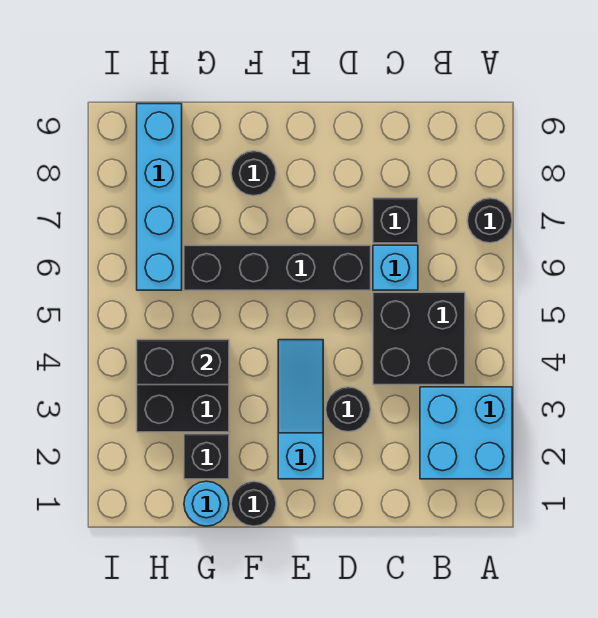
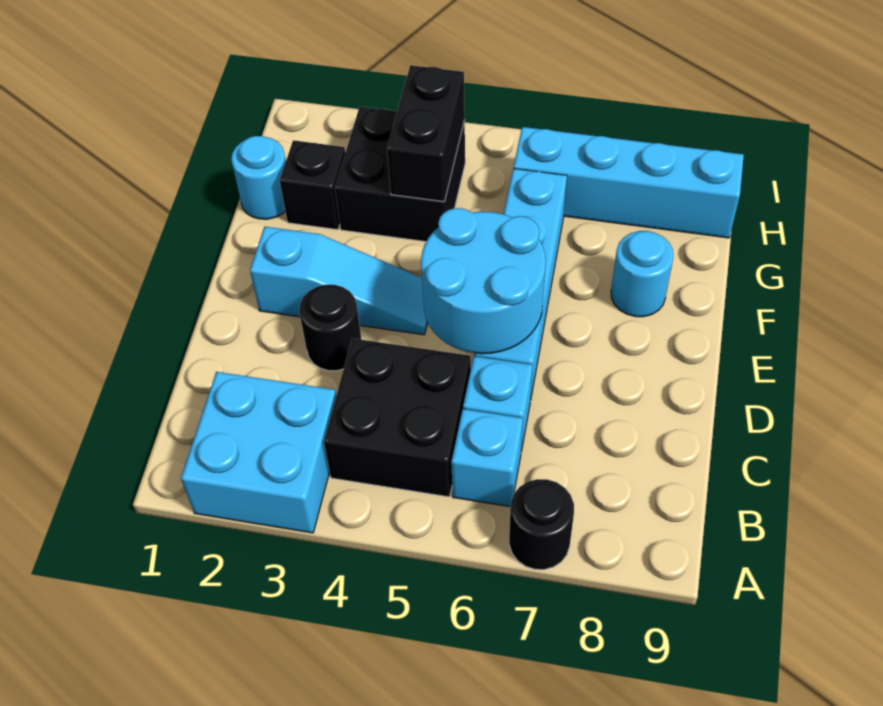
none -> cyan brick B6 level 1
black brick C7 level 1 -> none
none -> cyan round brick D5:E6 level 2
black brick D6:G6 level 1 -> cyan brick D6:G6 level 1
black round brick F1 level 1 -> none
black round brick F8 level 1 -> cyan round brick F8 level 1

